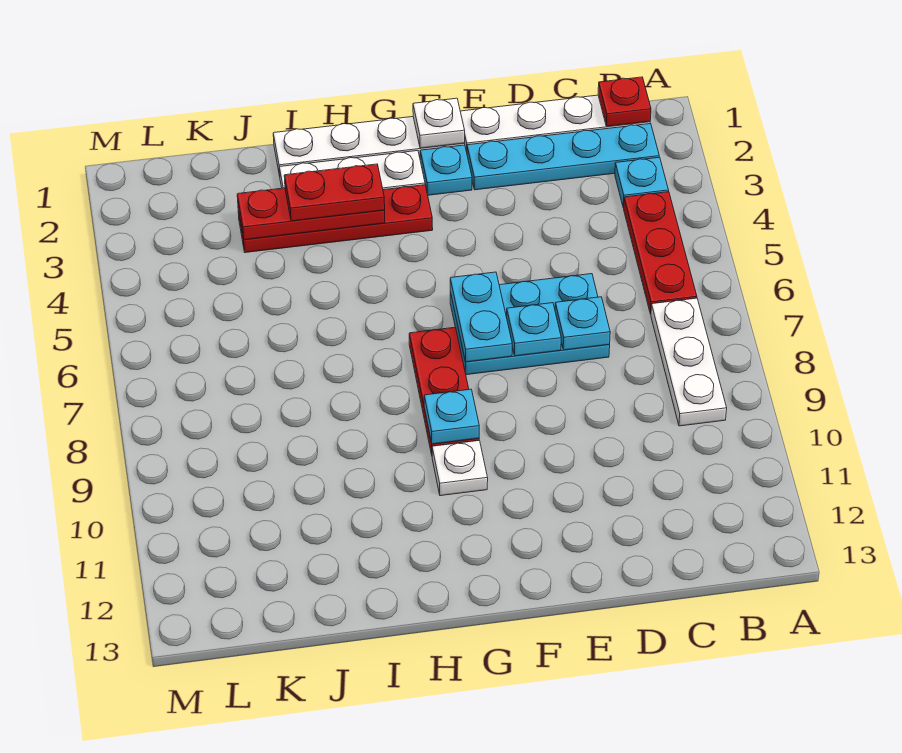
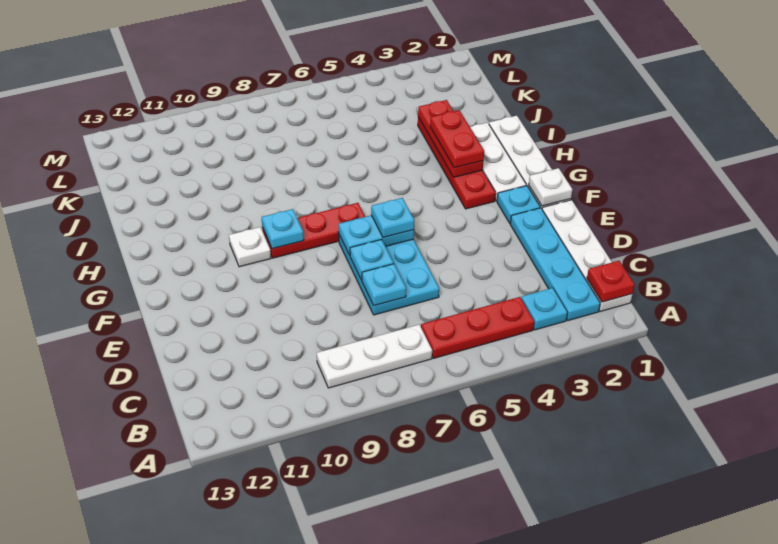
none -> cyan plate F6 level 3

